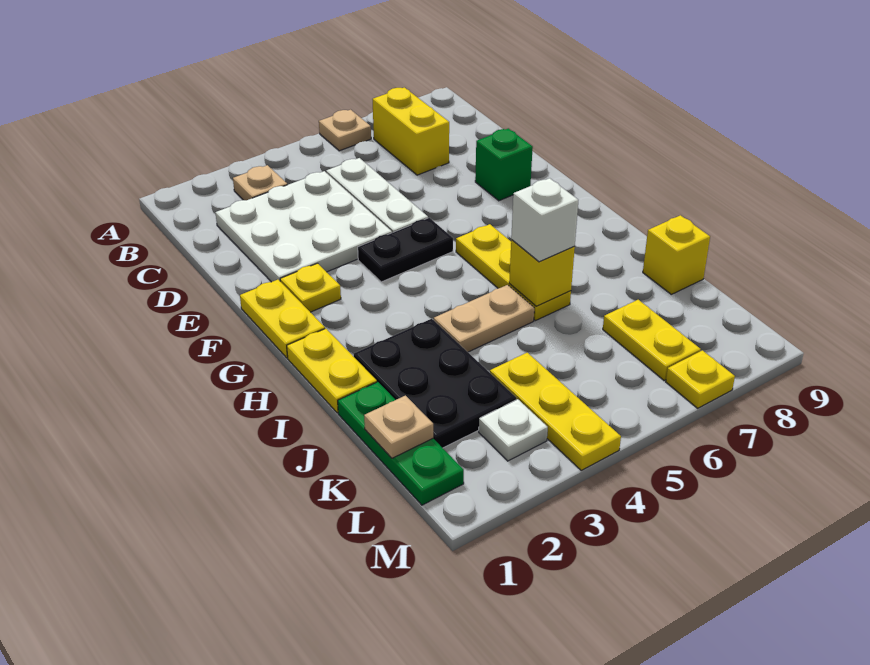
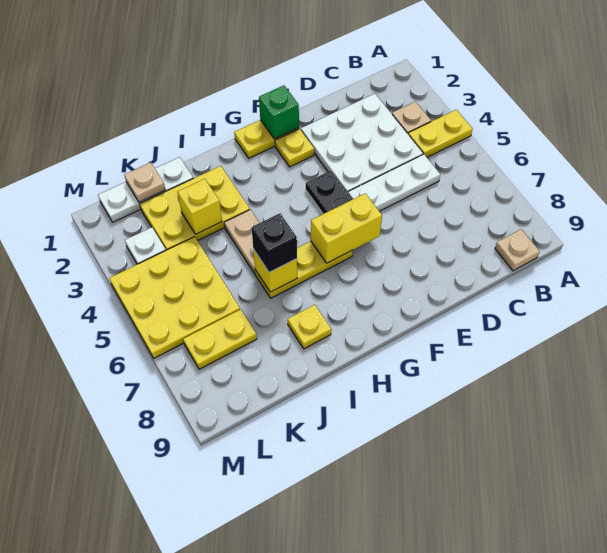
tan plate A6 level 1 -> tan plate B9 level 1
yellow brick B7:C7 level 1 -> yellow brick F6:G6 level 2
green brick E8 level 1 -> green brick F1 level 2
yellow plate H1:I1 level 1 -> yellow plate A4:B4 level 1
black plate I2:K3 level 1 -> yellow plate I2:K3 level 1
white brick I6 level 3 -> black brick I6 level 3
green plate J1:L1 level 1 -> white plate J1:L1 level 1
yellow brick J9 level 1 -> yellow brick J3 level 2
yellow plate K4:M4 level 1 -> yellow plate K4:M6 level 1
yellow plate M7 level 1 -> yellow plate I8 level 1

